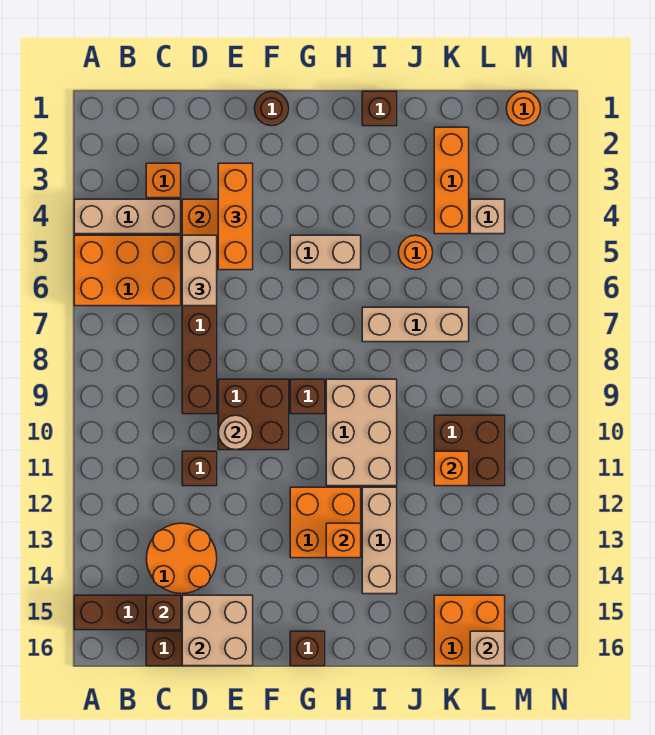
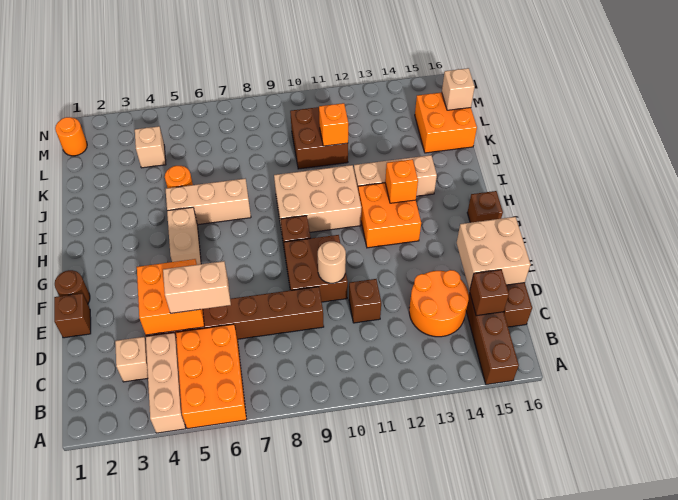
orange brick C3 level 1 -> tan brick C3 level 1
orange brick E3:E5 level 3 -> none
brown brick I1 level 1 -> brown brick E1 level 1
tan brick I7:K7 level 1 -> tan brick I5:I7 level 1
orange brick K2:K4 level 1 -> none

